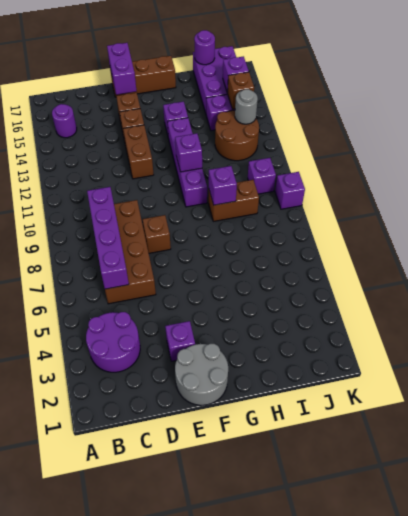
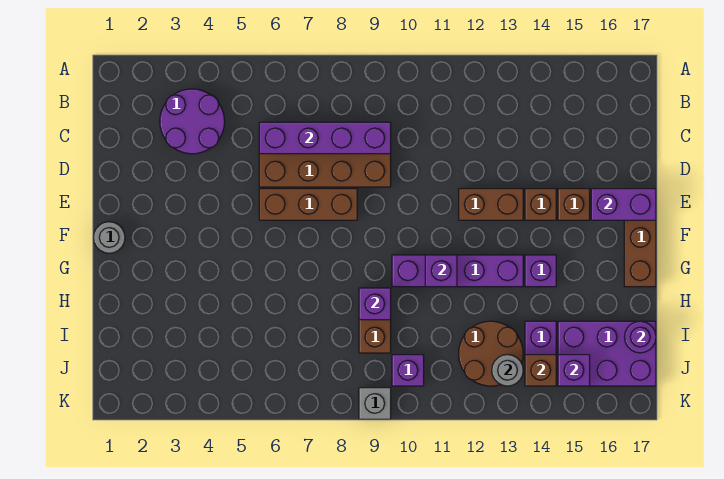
purple round brick B15 level 1 -> none
grey round brick E1:F2 level 1 -> grey round brick F1 level 1
purple brick E3 level 1 -> none
brown brick E8 level 1 -> brown brick E6:E8 level 1
purple brick K9 level 1 -> grey brick K9 level 1

